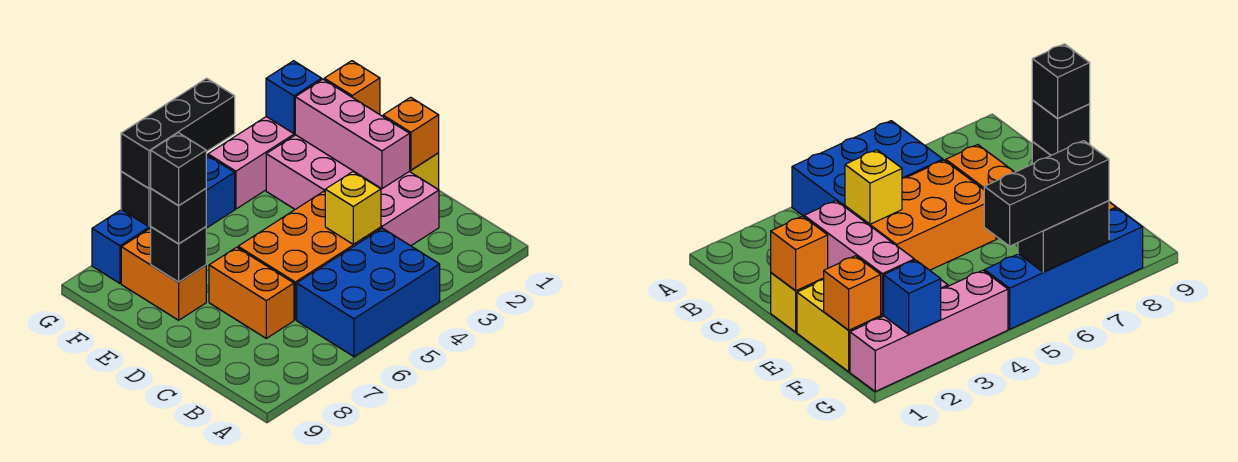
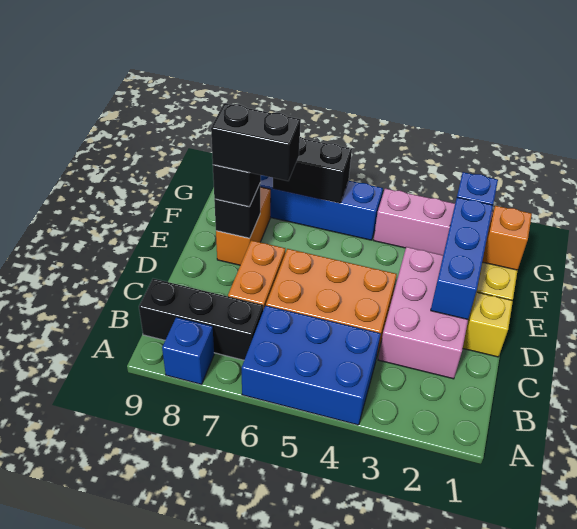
none -> blue brick A8 level 1
pink brick C2:F3 level 1 -> pink brick C2:E3 level 1
yellow brick C4 level 2 -> none
orange brick D1 level 2 -> none
pink brick D2:F2 level 2 -> blue brick D2:F2 level 2
black brick E8 level 4 -> black brick E7:E8 level 4
black brick G5:G7 level 3 -> black brick B7:B9 level 1

